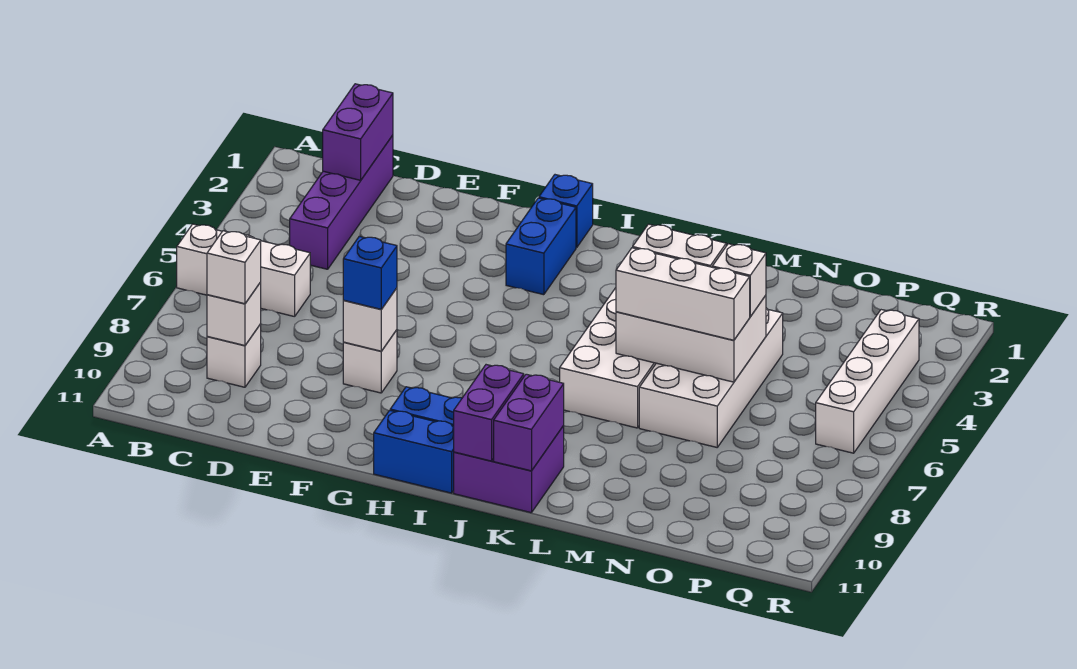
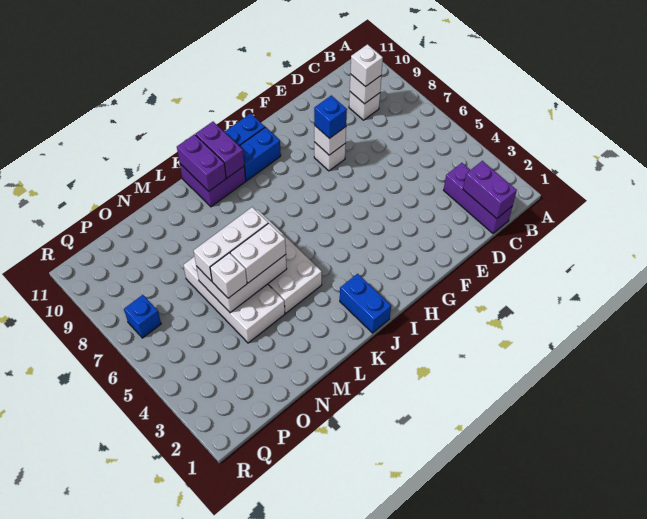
white brick A6:C6 level 1 -> none
purple brick C1:C4 level 1 -> purple brick C1:C3 level 1
blue brick H1 level 1 -> blue brick Q7 level 1
blue brick H2:H3 level 1 -> blue brick J1:J2 level 1
white brick Q3:Q6 level 1 -> none

